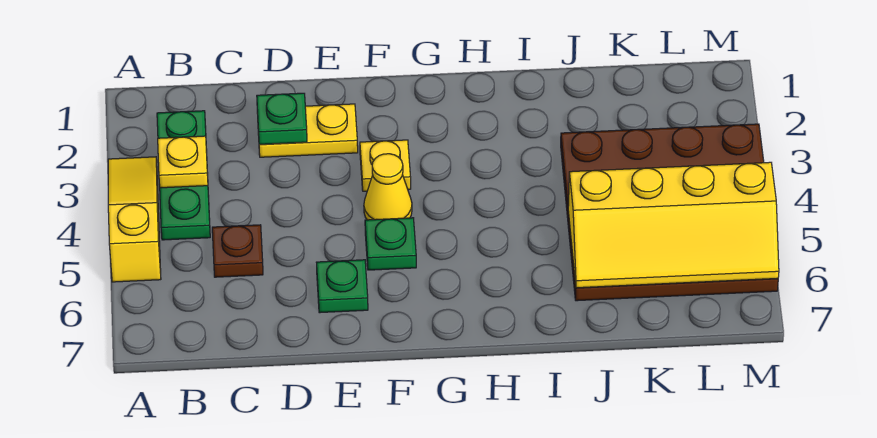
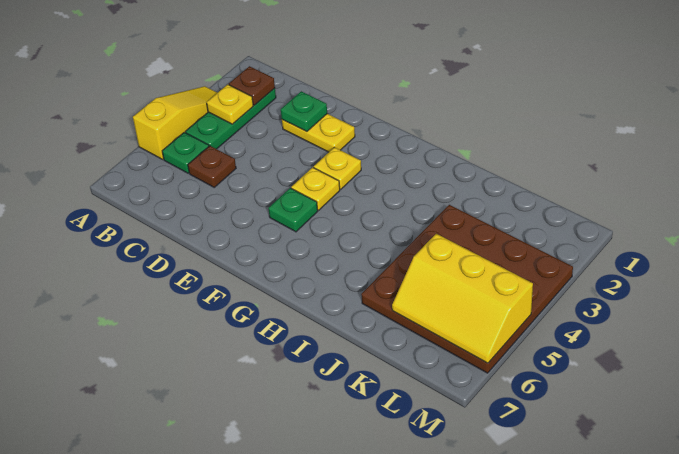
none -> brown plate B2 level 2
green plate E6 level 1 -> green plate B5 level 1
yellow cone F4 level 1 -> yellow plate F4 level 1
yellow slope J5:M6 level 2 top 5 -> yellow slope K5:M6 level 2 top 5

